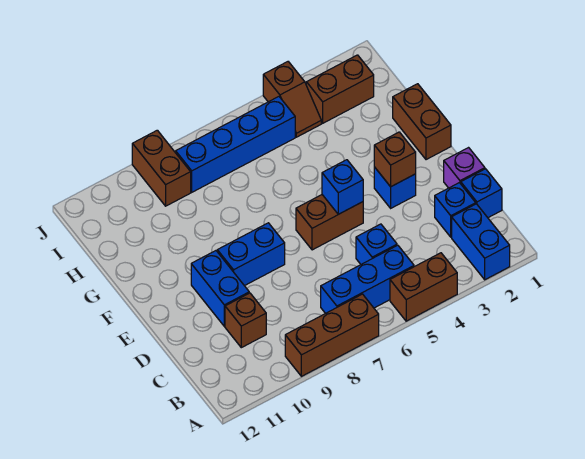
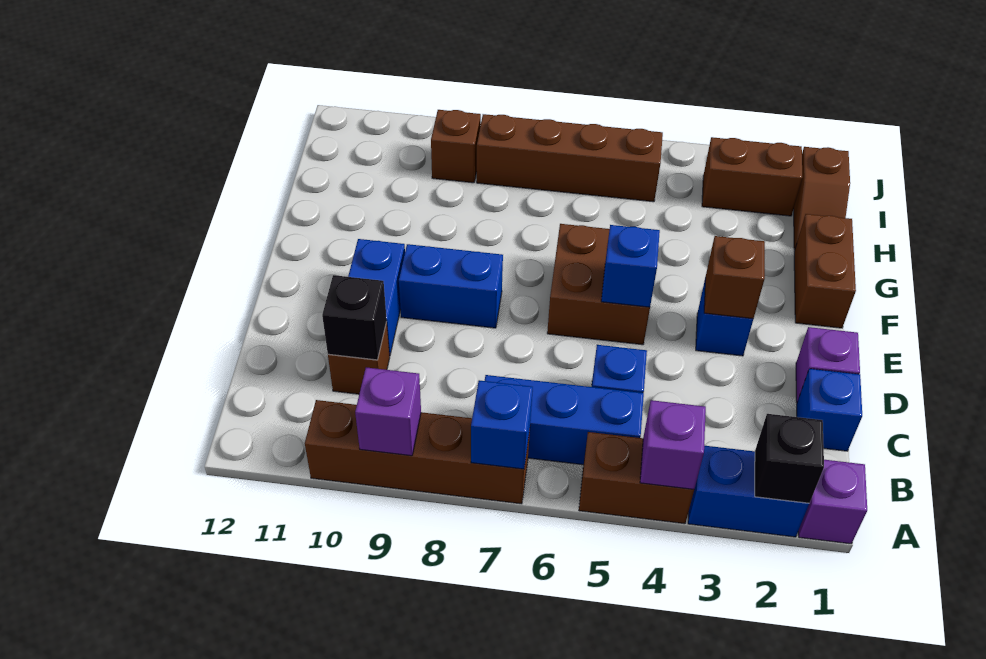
none -> purple brick A1 level 1
blue brick A2:B2 level 1 -> blue brick A2:A3 level 1
none -> black brick A2 level 2
none -> purple brick A4 level 2
brown brick A7:A9 level 1 -> brown brick A7:A10 level 1
none -> purple brick A9 level 2
blue brick C2 level 1 -> blue brick A7 level 2
none -> black brick C10 level 2
brown brick E5:E6 level 1 -> brown brick E5:F6 level 1
brown slope I4:J4 level 1 top J -> brown slope H1:I1 level 1 top I
blue brick I5:I8 level 1 -> brown brick I5:I8 level 1
brown brick I9:J9 level 1 -> brown brick I9 level 1

